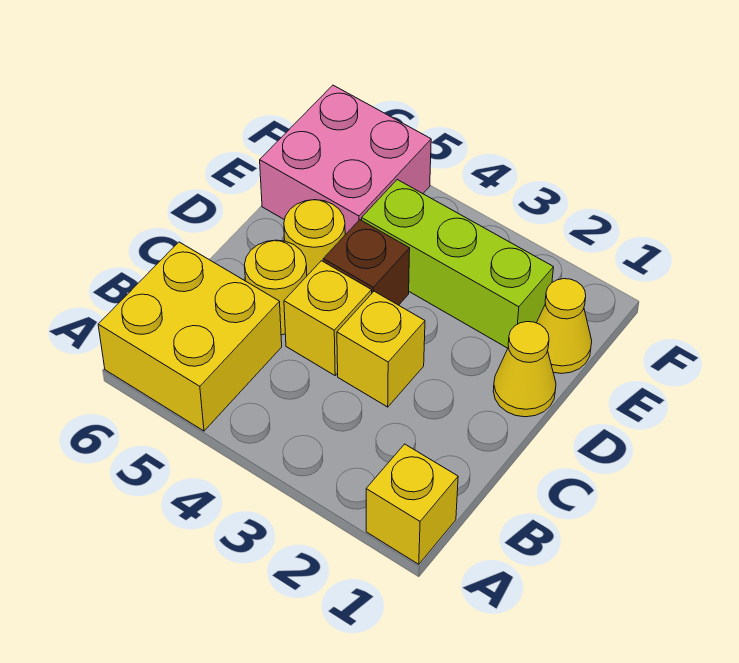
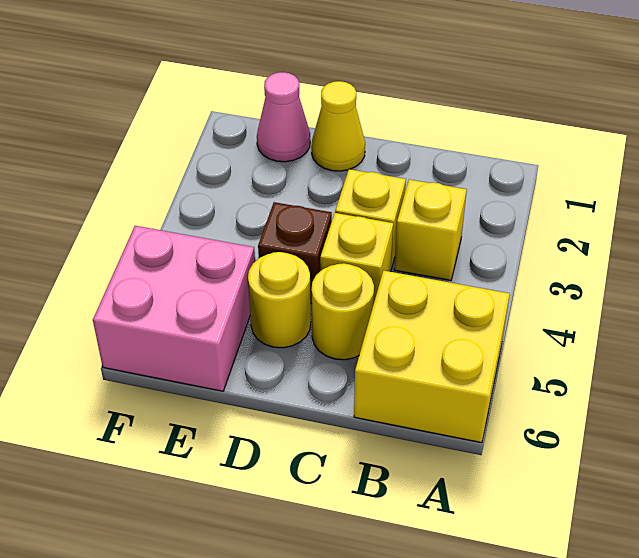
yellow brick A1 level 1 -> yellow brick B3 level 1
yellow cone E1 level 1 -> pink cone E1 level 1
lime brick E2:E4 level 1 -> none

